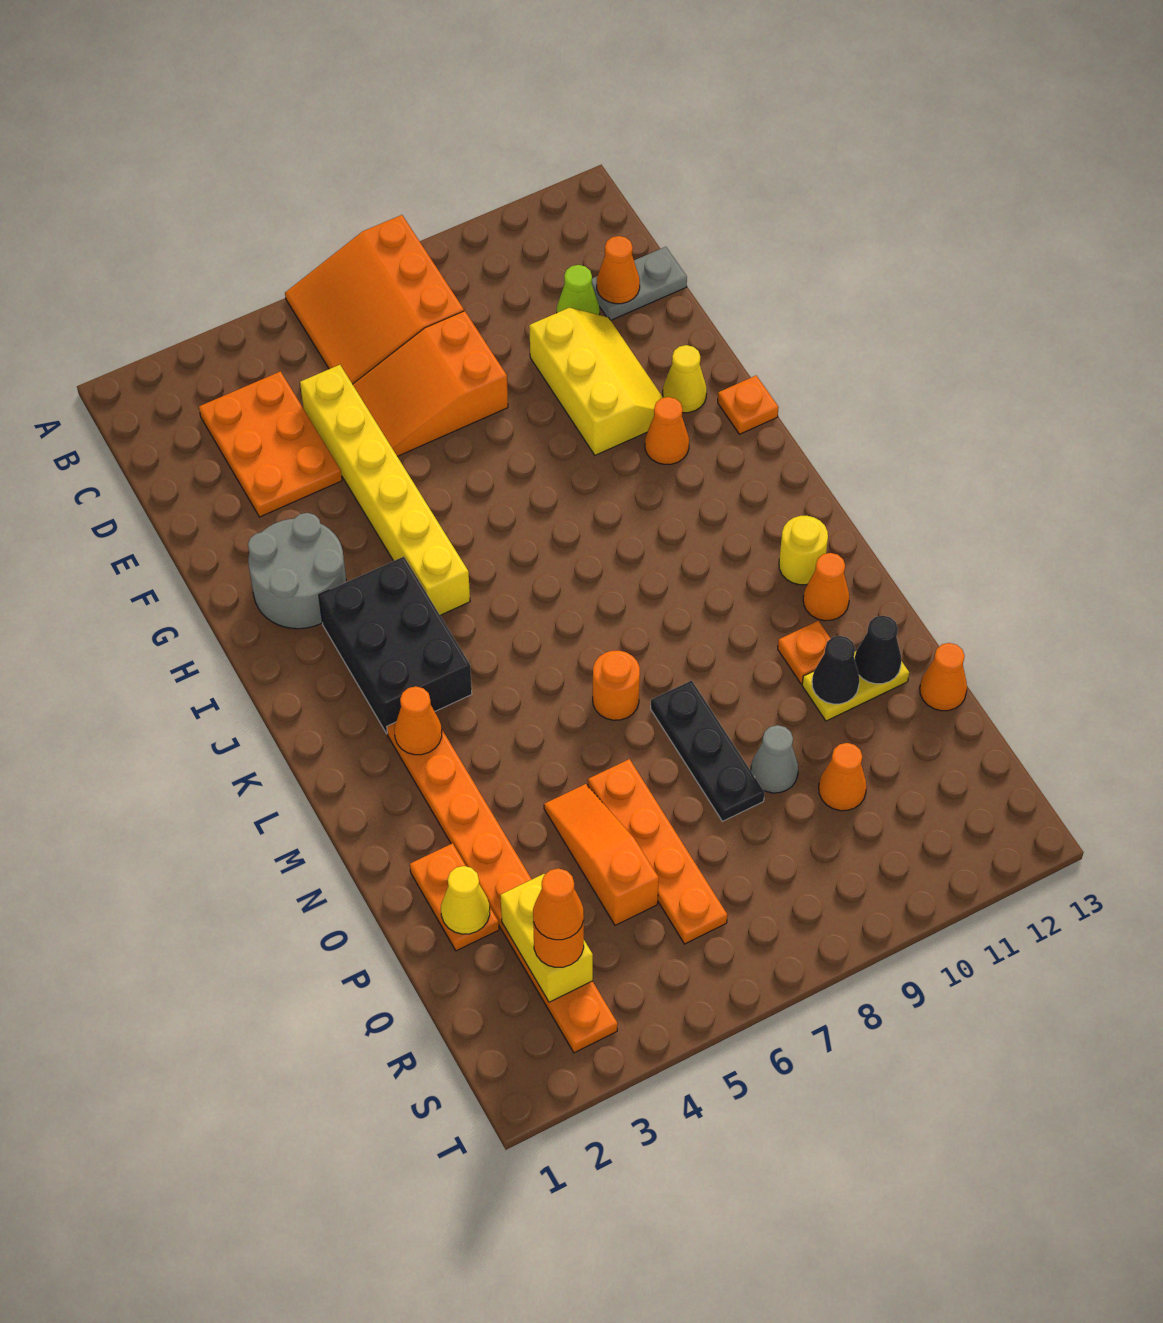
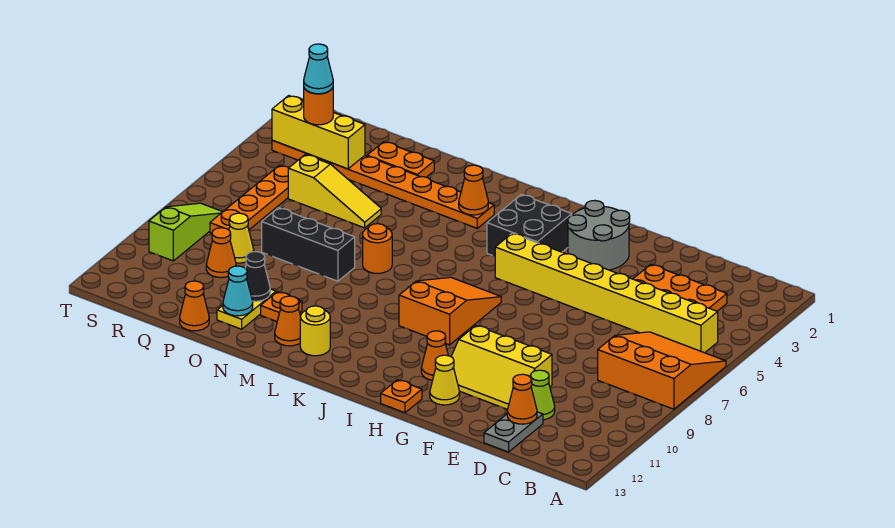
yellow brick D5:I5 level 1 -> yellow brick B5:I5 level 1
orange slope D6:E8 level 1 top 8 -> orange slope I7:J9 level 1 top 9
black brick I3:K4 level 1 -> black brick I3:J4 level 1
black plate N8:P8 level 1 -> black brick N8:P8 level 1
orange slope O5:Q5 level 1 top Q -> yellow slope O5:Q5 level 1 top Q
orange plate O6:R6 level 1 -> orange plate R5:R8 level 1
black cone O12 level 2 -> cyan cone O12 level 2
yellow cone P2 level 2 -> yellow cone Q9 level 1
grey cone P9 level 1 -> none
yellow brick Q3:R3 level 2 -> yellow brick Q3:S3 level 2
orange cone R3 level 4 -> cyan cone R3 level 4
none -> lime slope S8:S10 level 1 top 10

